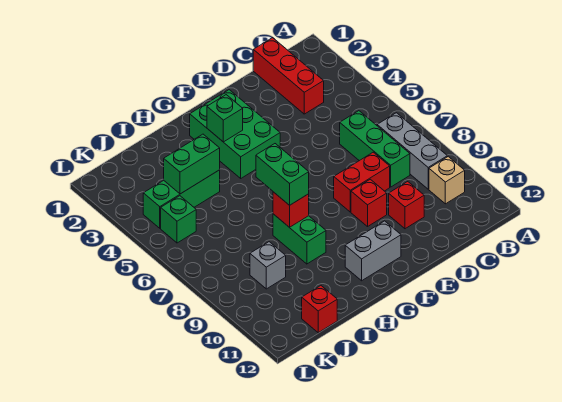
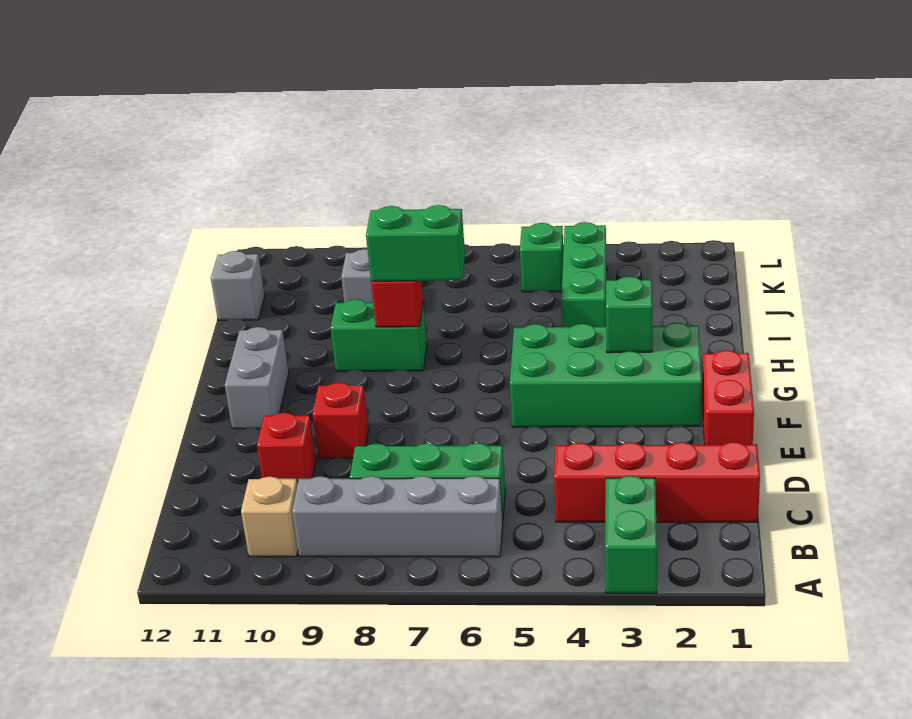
grey brick B7:B9 level 1 -> grey brick B6:B9 level 1
red brick C1:C3 level 1 -> red brick C1:C4 level 1
red brick D8:E8 level 1 -> red brick E1:F1 level 1
green brick F2:G4 level 1 -> green brick F2:G5 level 1
green brick I4:J4 level 2 -> green brick A3:B3 level 1
red brick J12 level 1 -> grey brick J12 level 1

